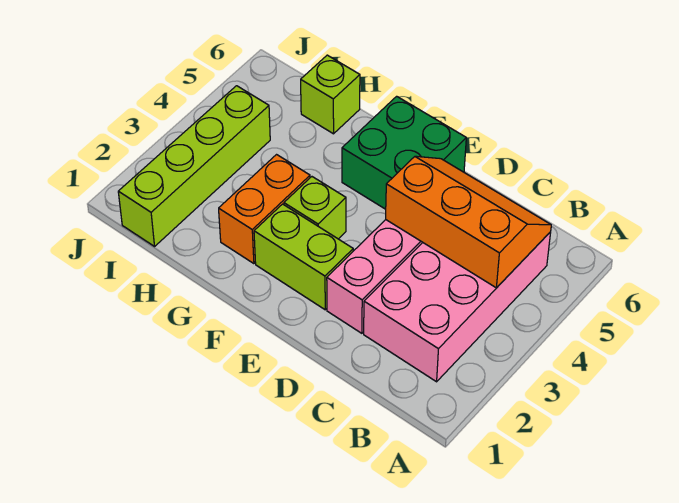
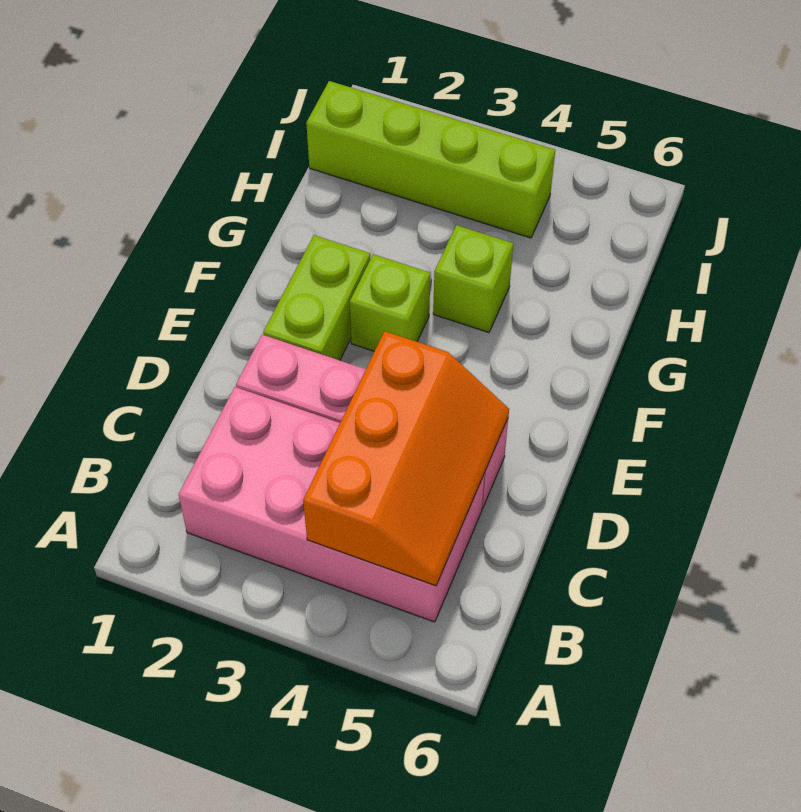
green brick E5:F6 level 1 -> none
orange brick G2:G3 level 1 -> none
lime brick H6 level 1 -> lime brick G4 level 1

